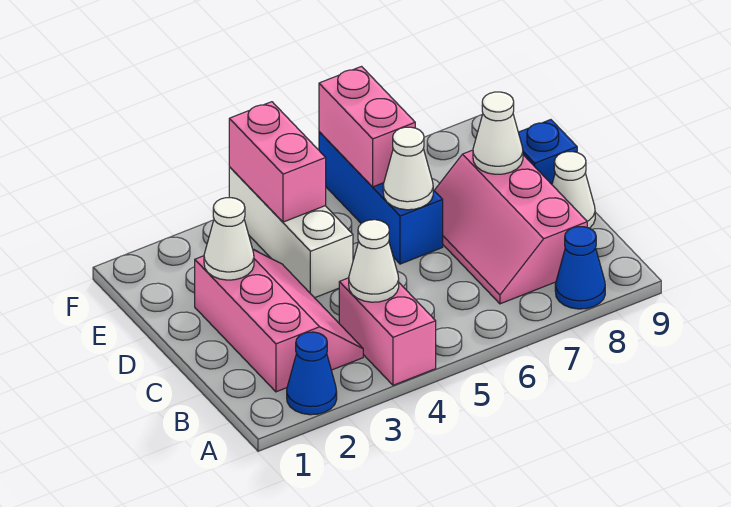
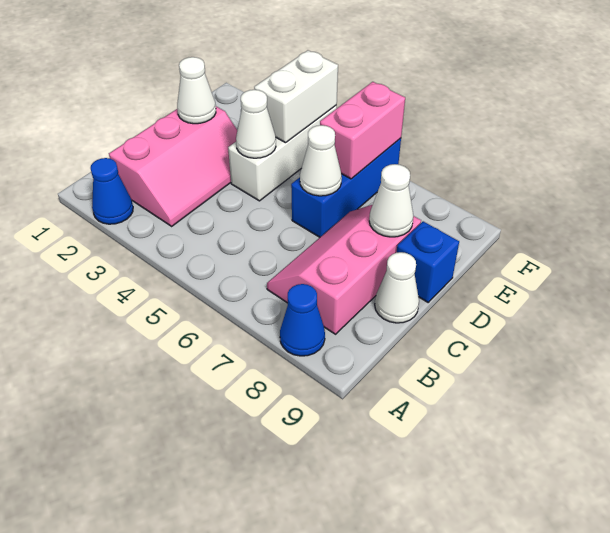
pink brick A4:B4 level 1 -> none
white cone B4 level 2 -> white cone D4 level 2
pink brick E4:F4 level 2 -> white brick E4:F4 level 2

